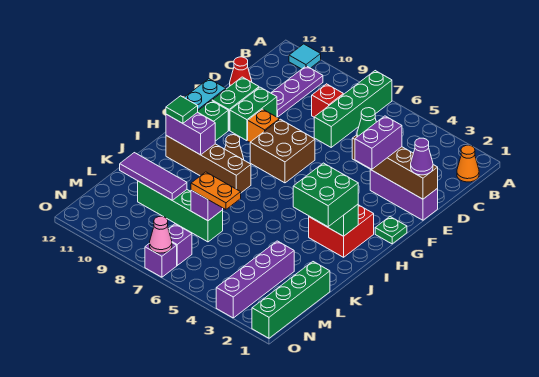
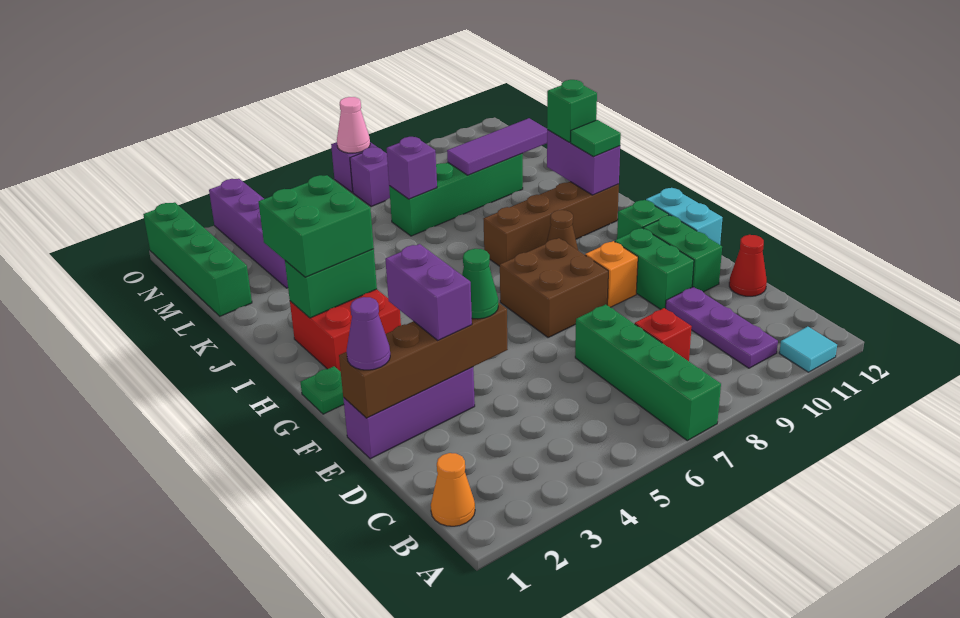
purple brick I10:I11 level 2 -> purple brick I11:J11 level 2
none -> green brick J11 level 3
orange plate L6:L7 level 3 -> none

